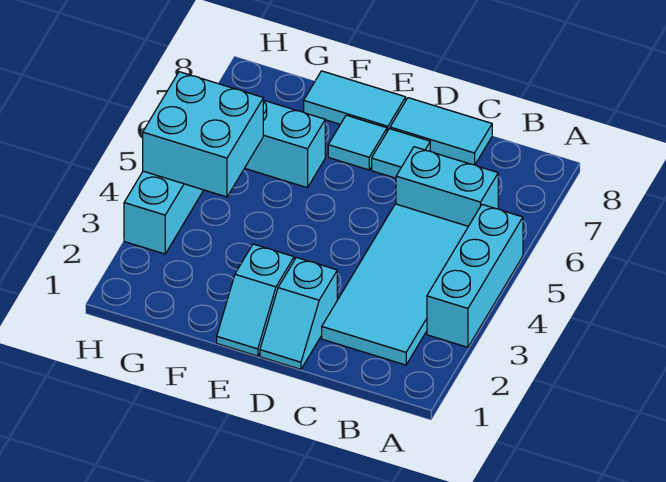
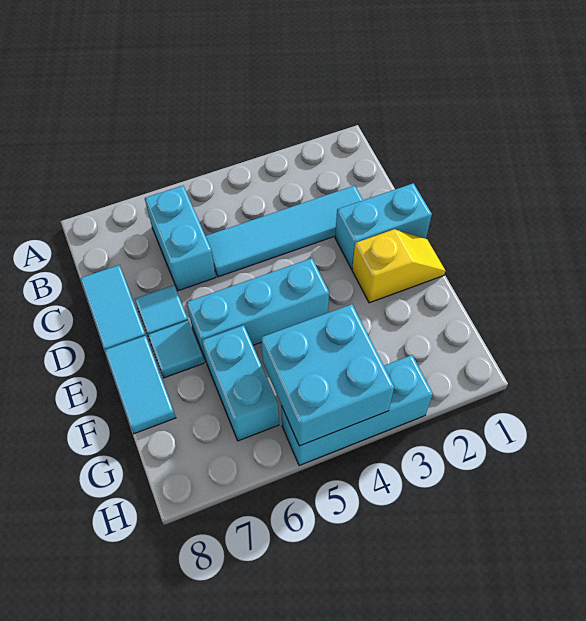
cyan brick A3:A5 level 1 -> cyan brick E4:E6 level 1
cyan tile B2:C5 level 1 -> cyan tile C2:C5 level 1
cyan slope D1:D2 level 1 top 2 -> cyan brick D1:D2 level 1
cyan slope E1:E2 level 1 top 2 -> yellow slope E1:E2 level 1 top 2

